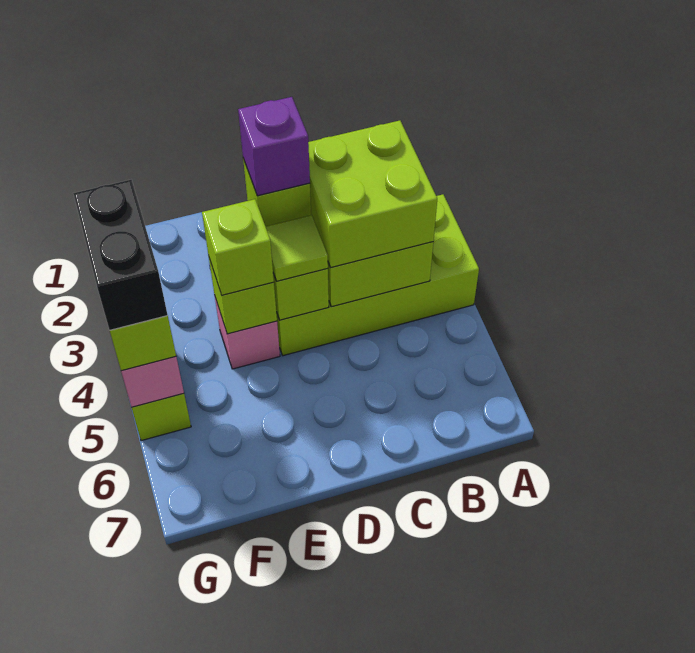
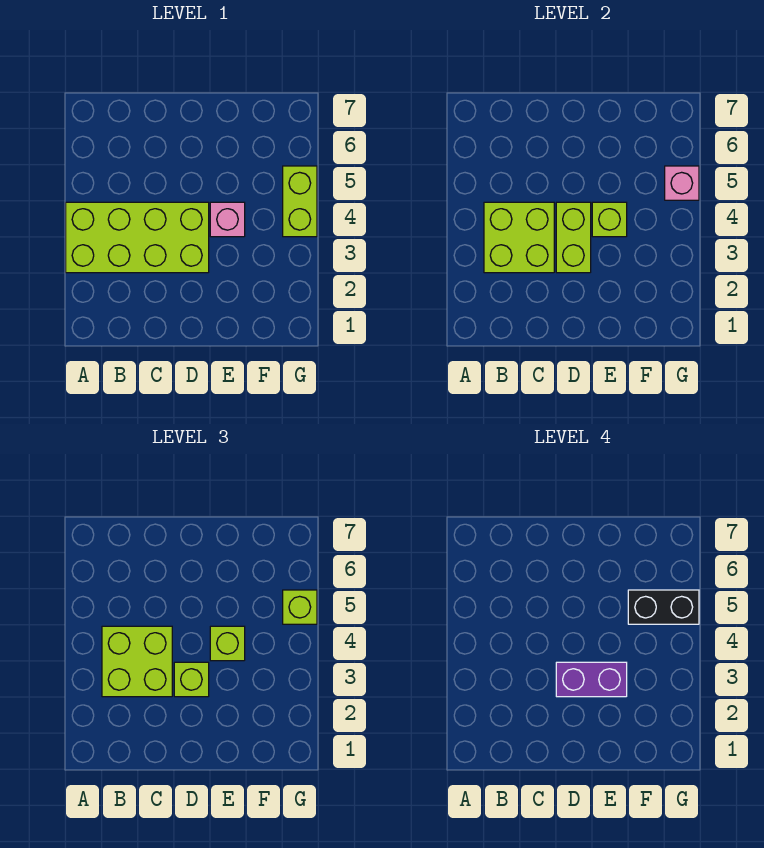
purple brick D3 level 4 -> purple brick D3:E3 level 4
lime tile D4 level 3 -> none
black brick G4:G5 level 4 -> black brick F5:G5 level 4

